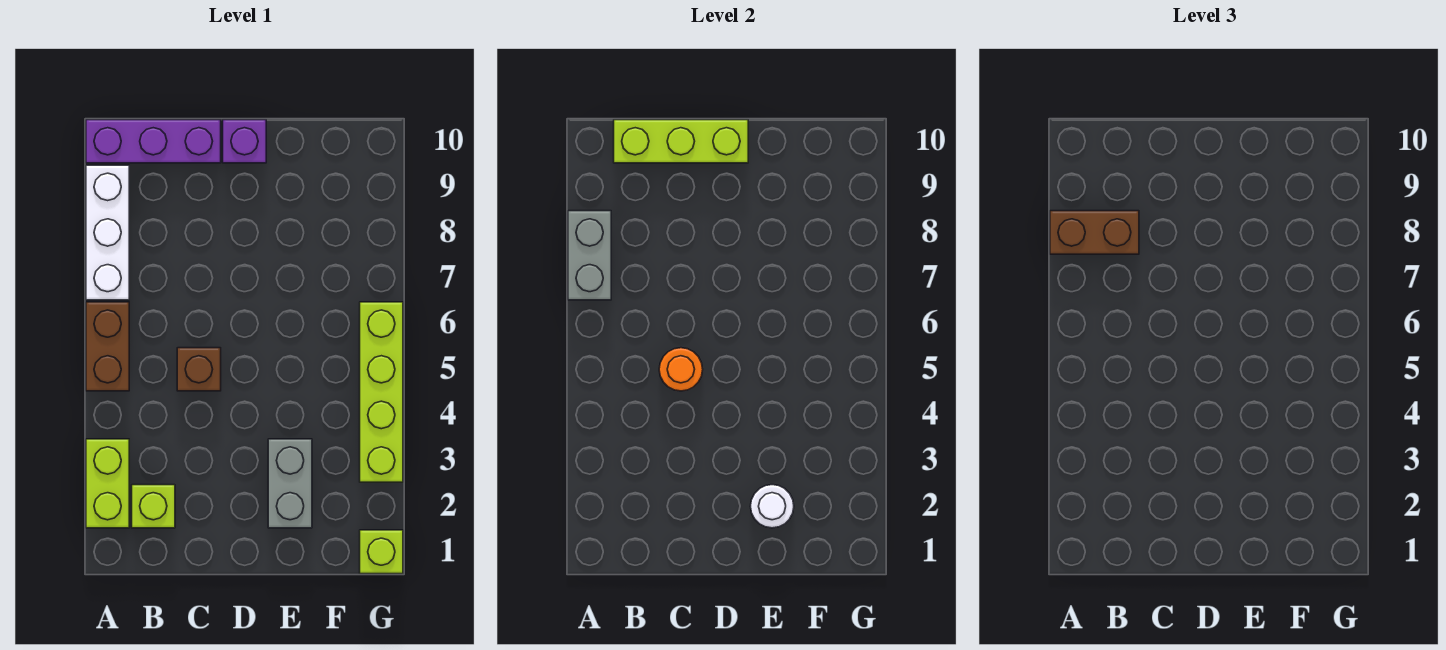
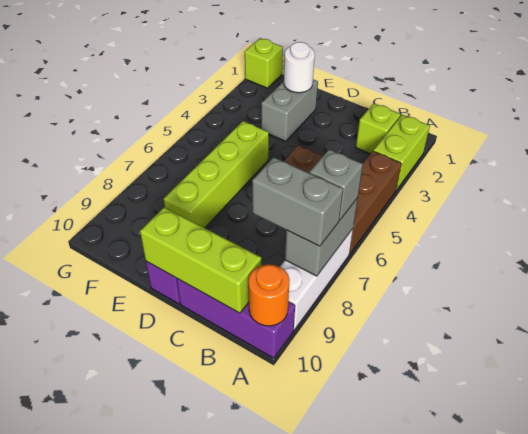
brown brick A5:A6 level 1 -> brown brick A4:A6 level 1
none -> grey brick A7 level 3
brown brick A8:B8 level 3 -> grey brick A8:B8 level 3
orange round brick C5 level 2 -> orange round brick A10 level 2
lime brick G3:G6 level 1 -> lime brick E5:E8 level 1

